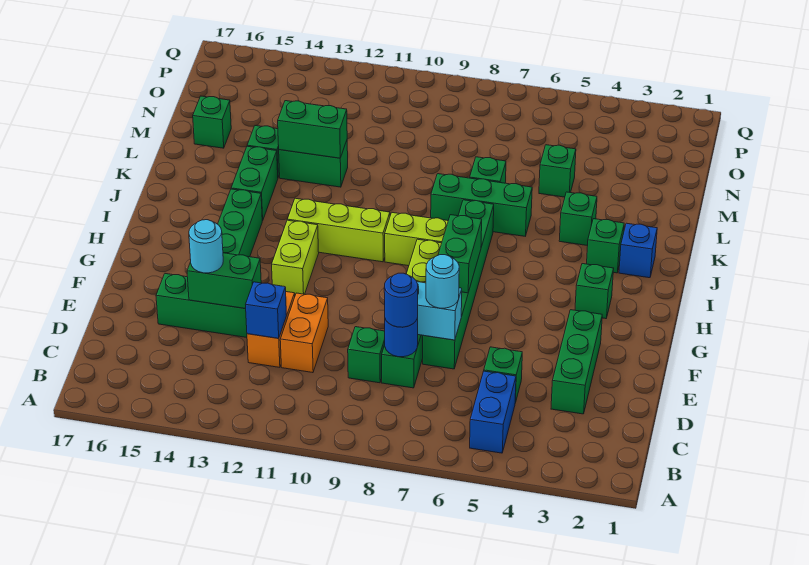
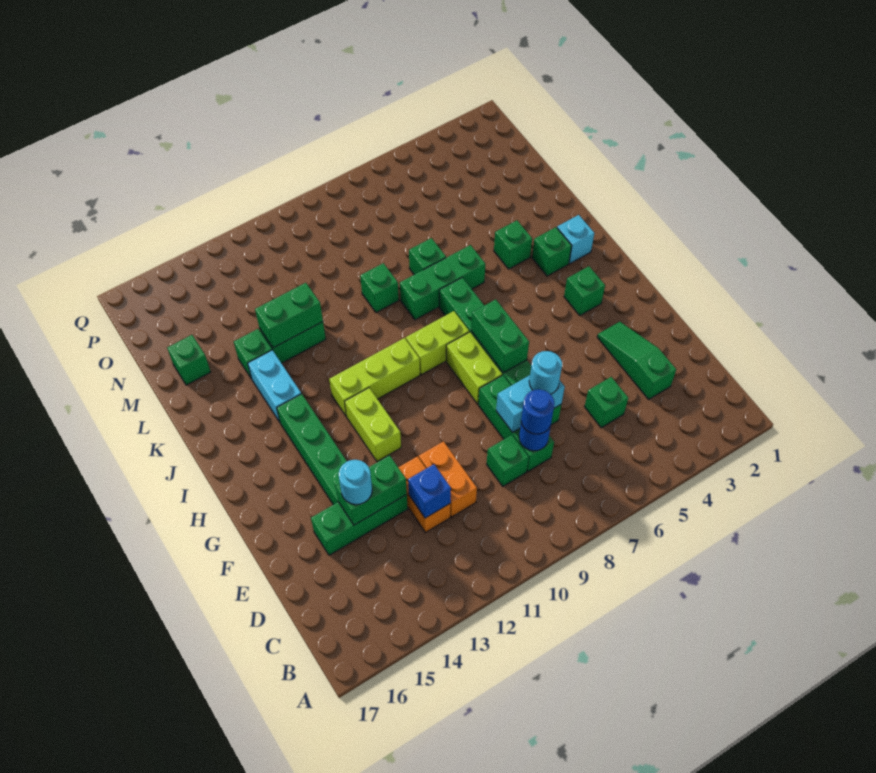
blue brick B5:C5 level 1 -> none
green brick D3:F3 level 1 -> green slope D3:F3 level 1 top D
blue brick J2 level 1 -> cyan brick J2 level 1
green brick J14:K14 level 1 -> cyan brick J14:K14 level 1
green brick M5 level 1 -> green brick L9 level 1

